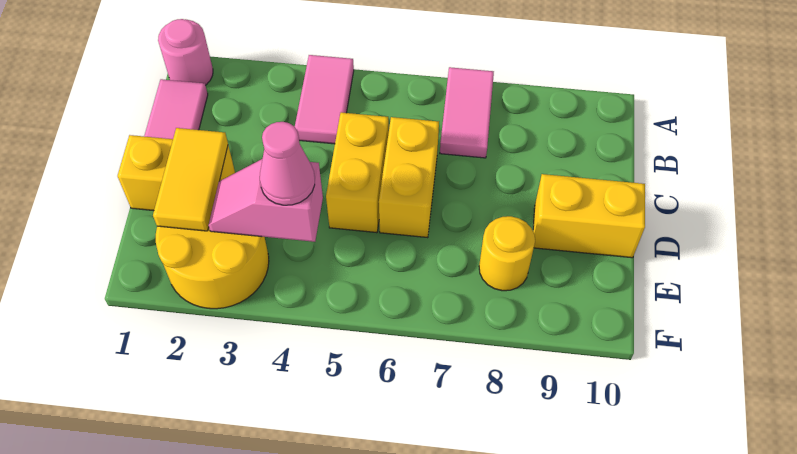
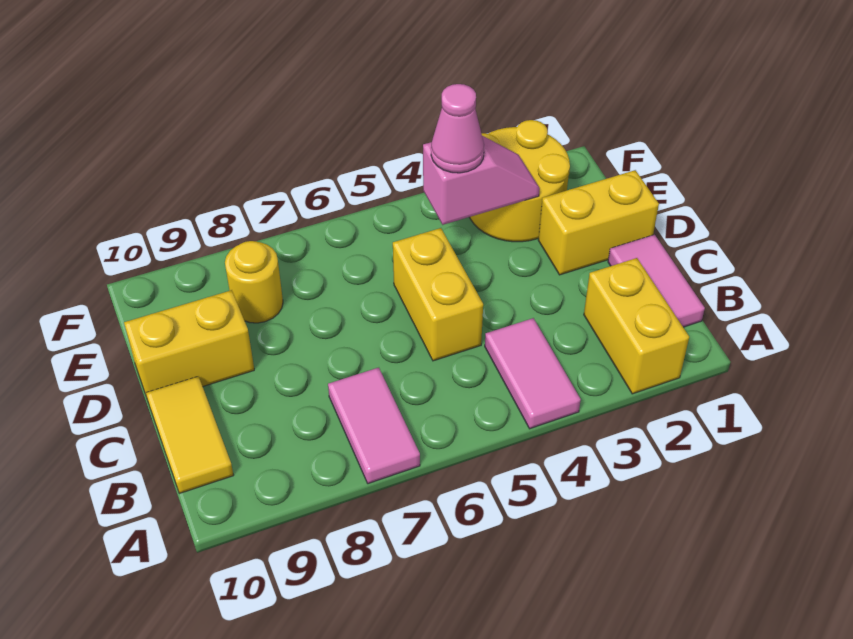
pink round brick A1 level 1 -> none
yellow brick C6:D6 level 1 -> yellow brick A2:B2 level 1
yellow tile D2:E2 level 2 -> yellow tile B10:C10 level 1

